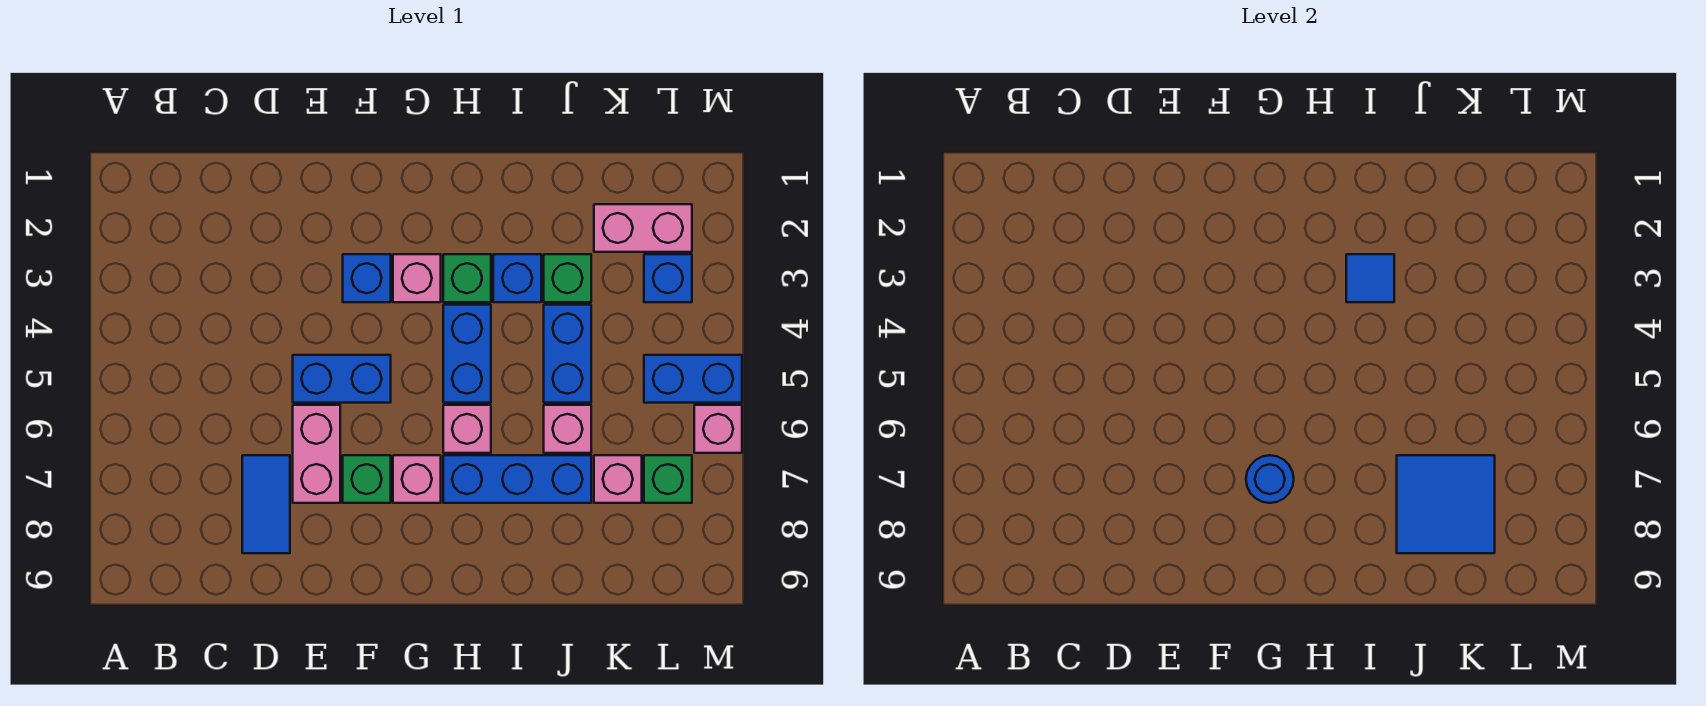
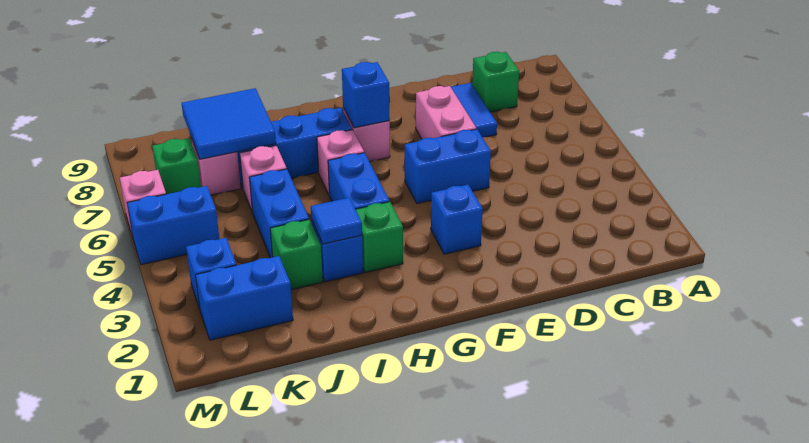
green brick F7 level 1 -> green brick C8 level 1
pink brick G3 level 1 -> none
blue round brick G7 level 2 -> blue brick G7 level 2
pink brick K2:L2 level 1 -> blue brick K2:L2 level 1

